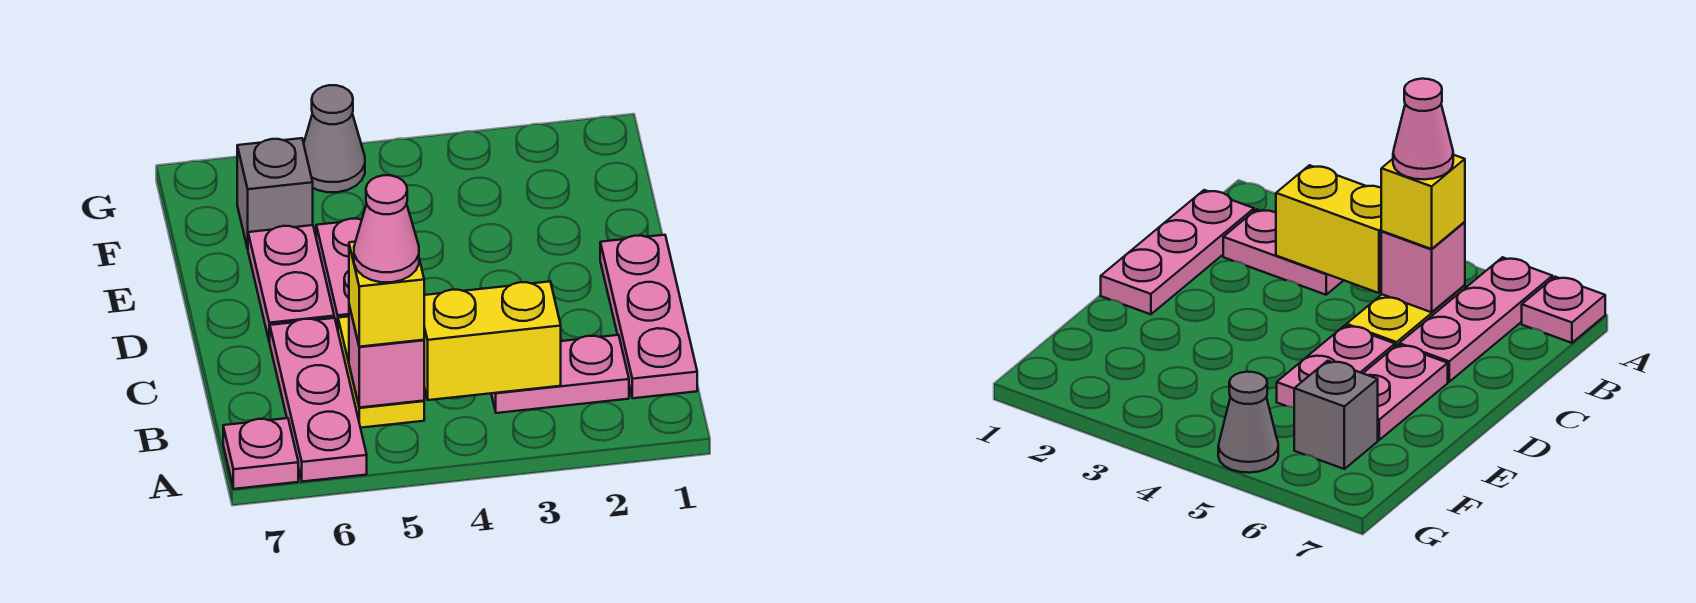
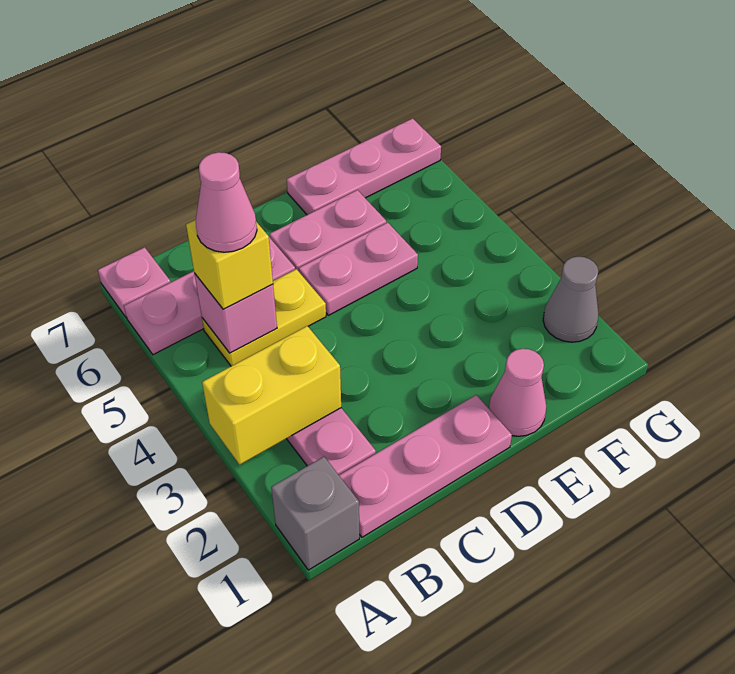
yellow brick B3:B4 level 2 -> yellow brick A3:B3 level 2
none -> pink cone E1 level 1
none -> pink plate E7:G7 level 1
grey brick F6 level 1 -> grey brick A1 level 1
grey cone G5 level 1 -> grey cone G2 level 1

